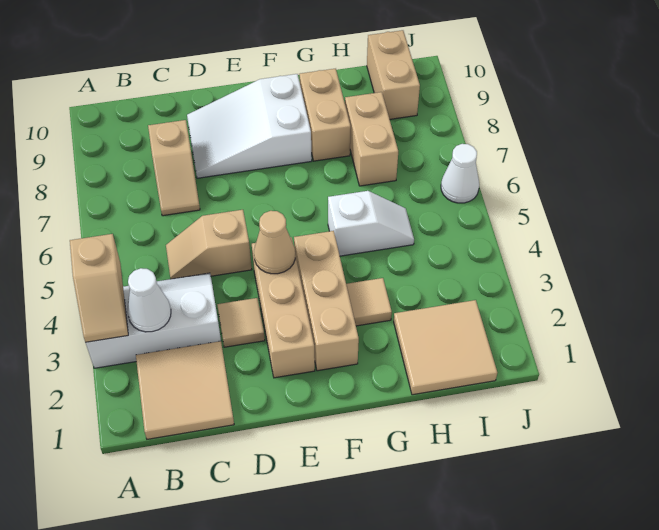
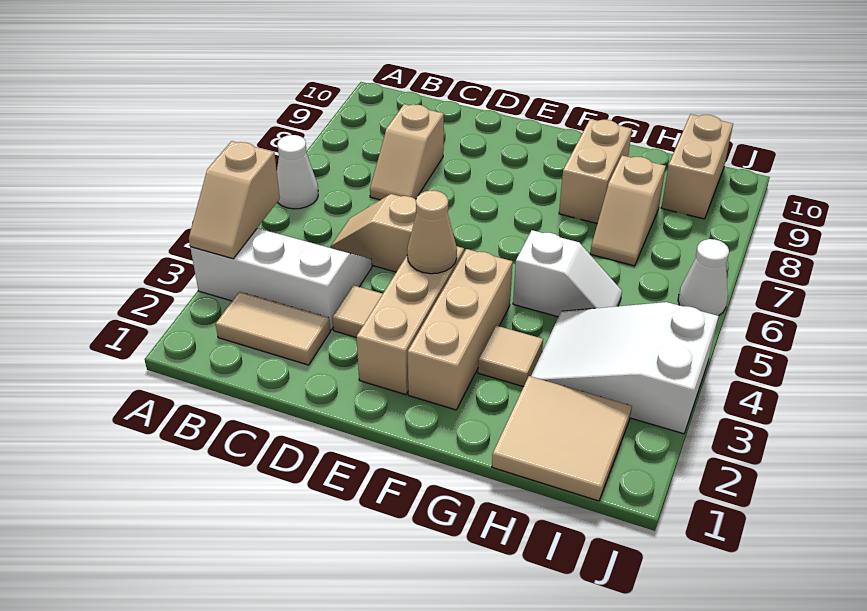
tan tile B1:C2 level 1 -> tan tile B2:C2 level 1
white cone B3 level 2 -> white cone A6 level 1
white slope D8:F9 level 1 top F -> white slope H3:J4 level 1 top J
tan brick H7:H8 level 1 -> tan slope H7:H8 level 1 top 8

